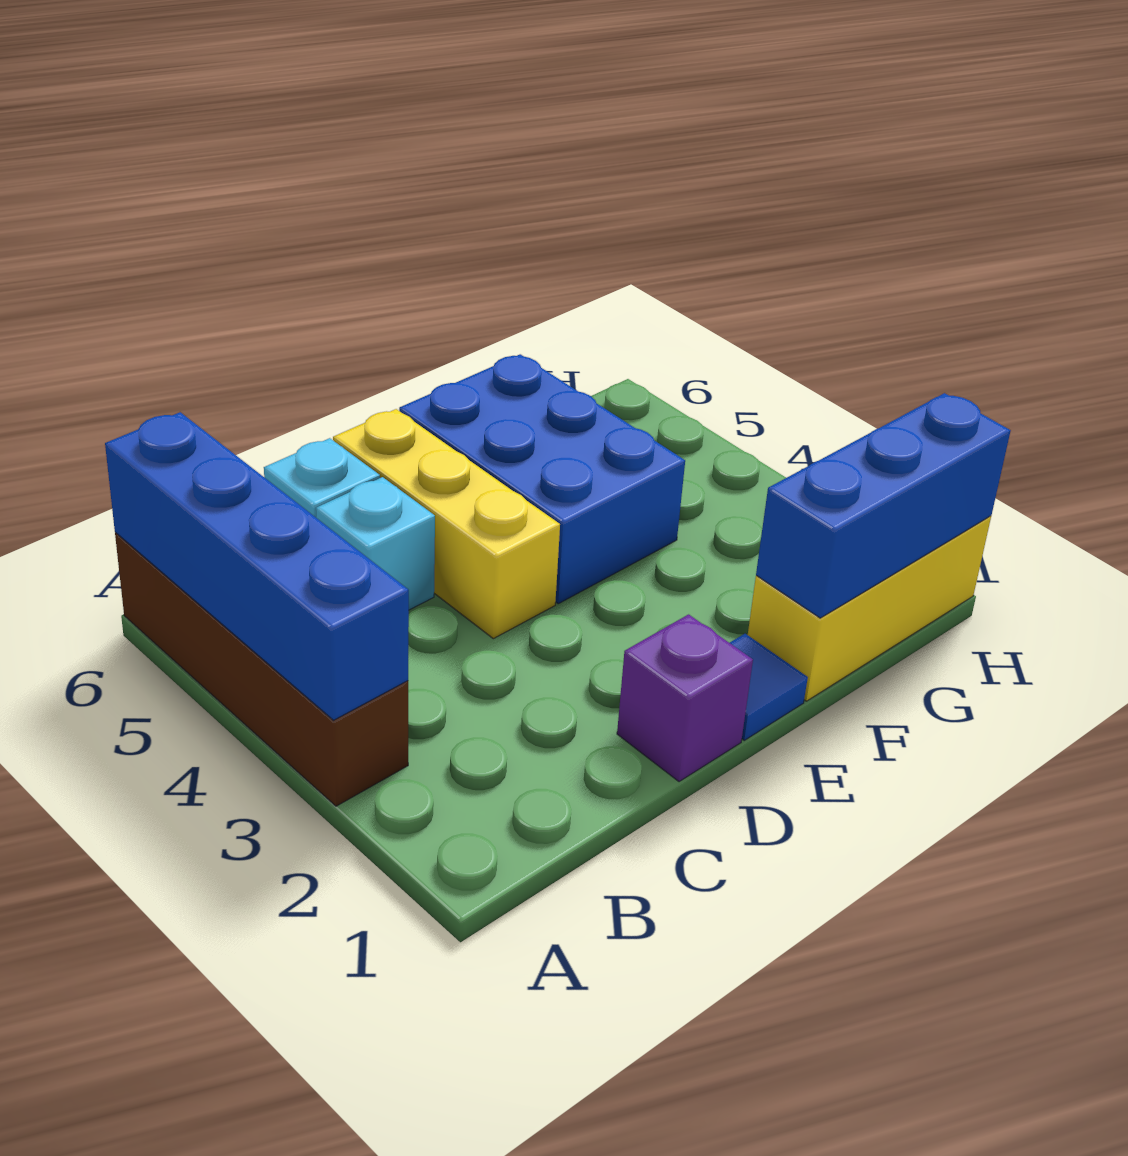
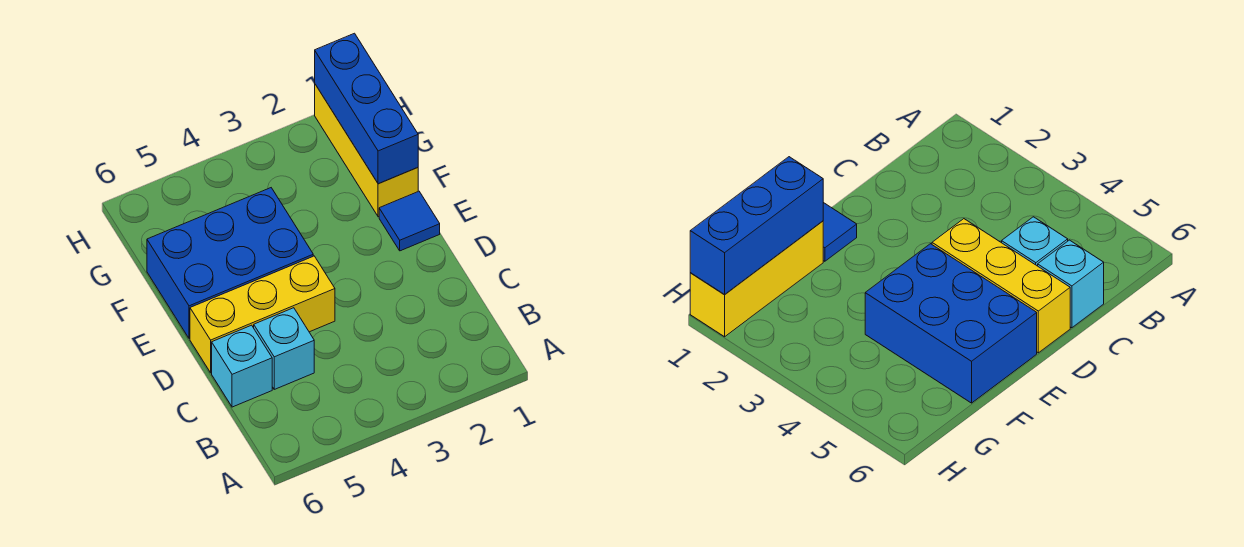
brown brick A3:A6 level 1 -> none
blue brick A3:A6 level 2 -> none
purple brick D1 level 1 -> none

